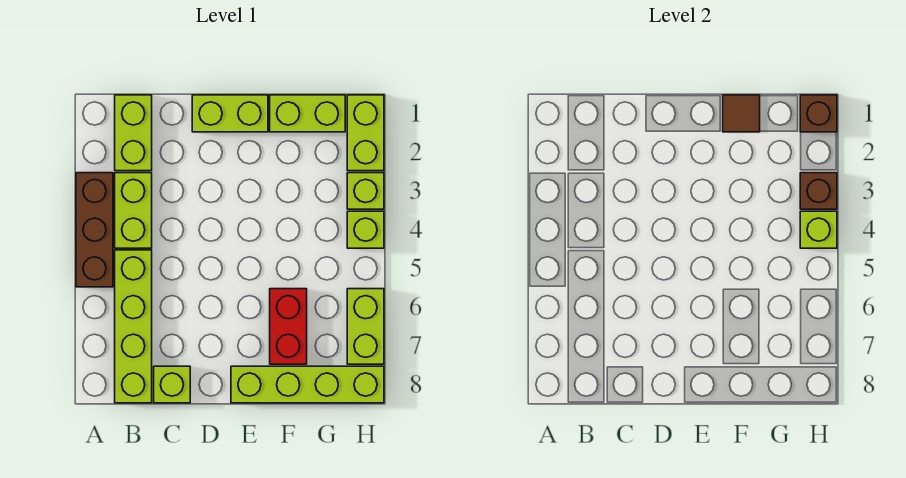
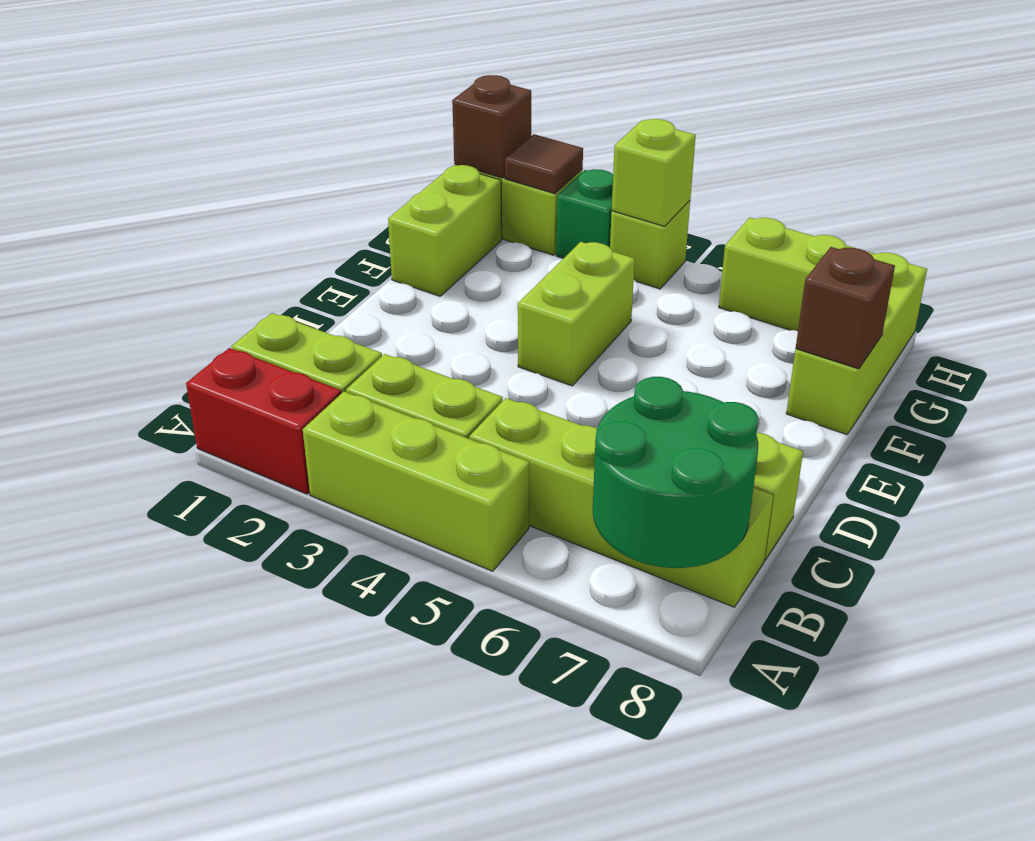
brown brick A3:A5 level 1 -> lime brick A3:A5 level 1
none -> green round brick A7:B8 level 2
lime brick D1:E1 level 1 -> lime brick E4:F4 level 1
lime brick E8:H8 level 1 -> lime brick F8:H8 level 1
brown tile F1 level 2 -> brown tile H2 level 2
red brick F6:F7 level 1 -> red brick A1:A2 level 1
lime brick H3 level 1 -> green brick H3 level 1
brown brick H3 level 2 -> brown brick F8 level 2

